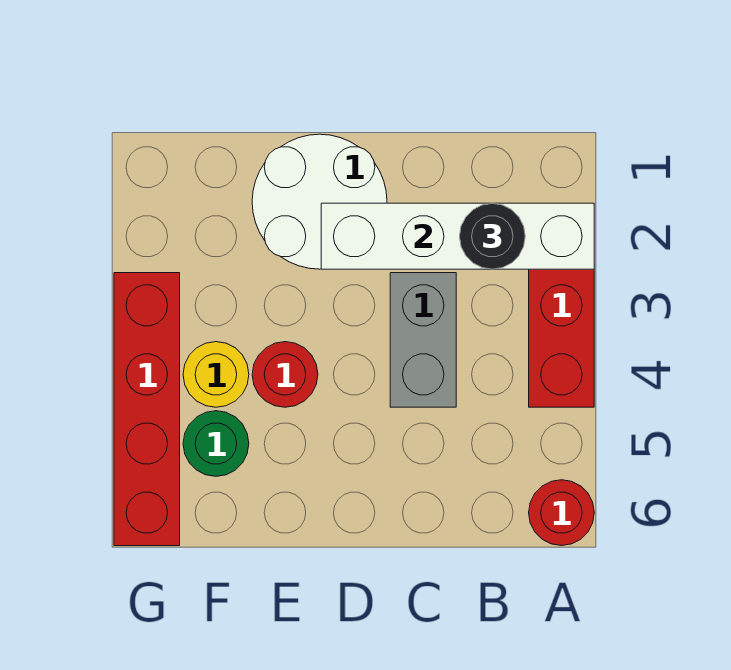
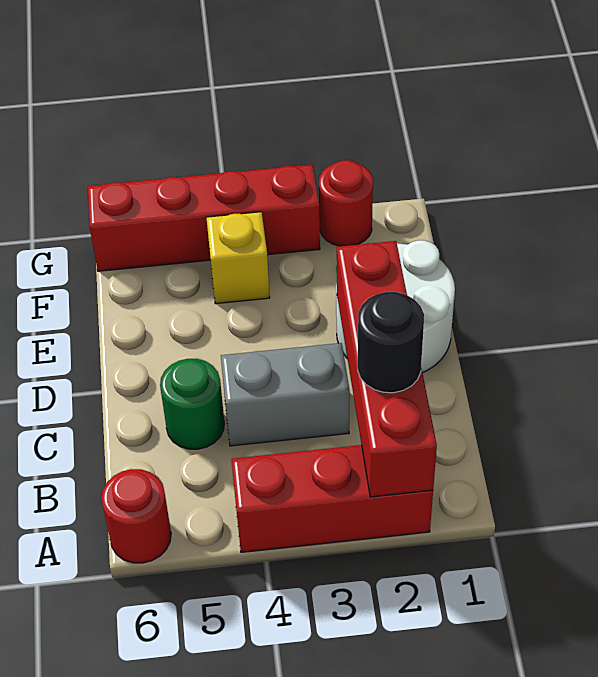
white brick A2:D2 level 2 -> red brick A2:D2 level 2
red round brick E4 level 1 -> red round brick G2 level 1
yellow round brick F4 level 1 -> yellow brick F4 level 1
green round brick F5 level 1 -> green round brick C5 level 1

